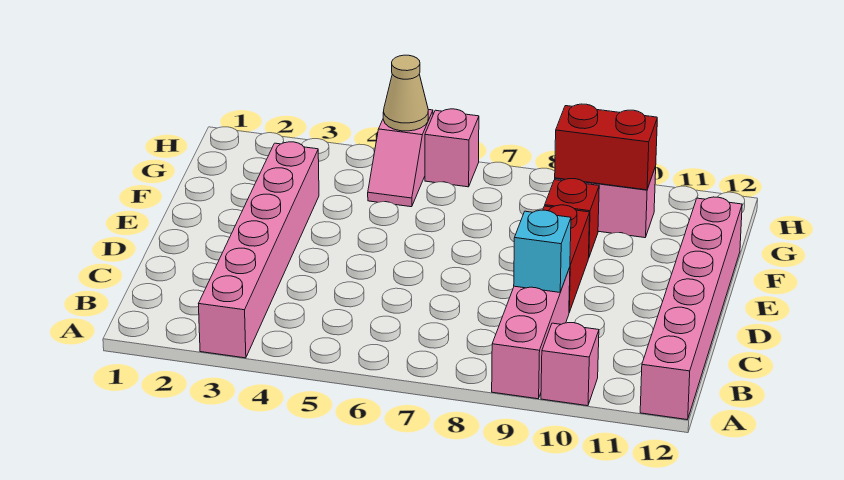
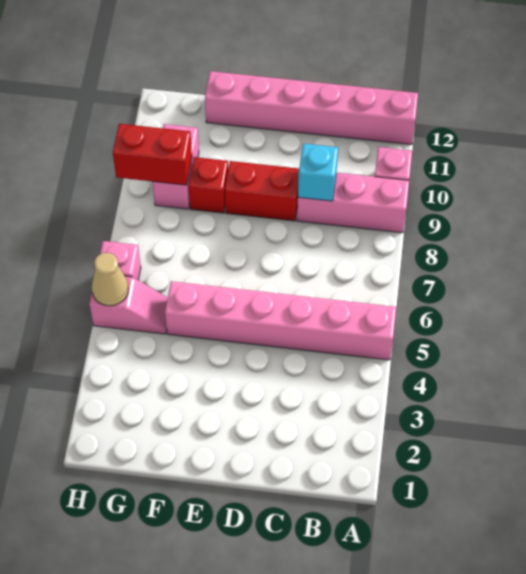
pink brick A3:F3 level 1 -> pink brick A5:F5 level 1
red brick G9:G10 level 2 -> red brick G9:H9 level 2

